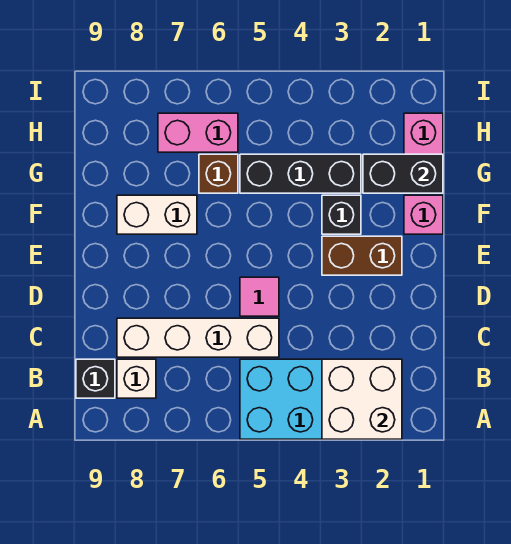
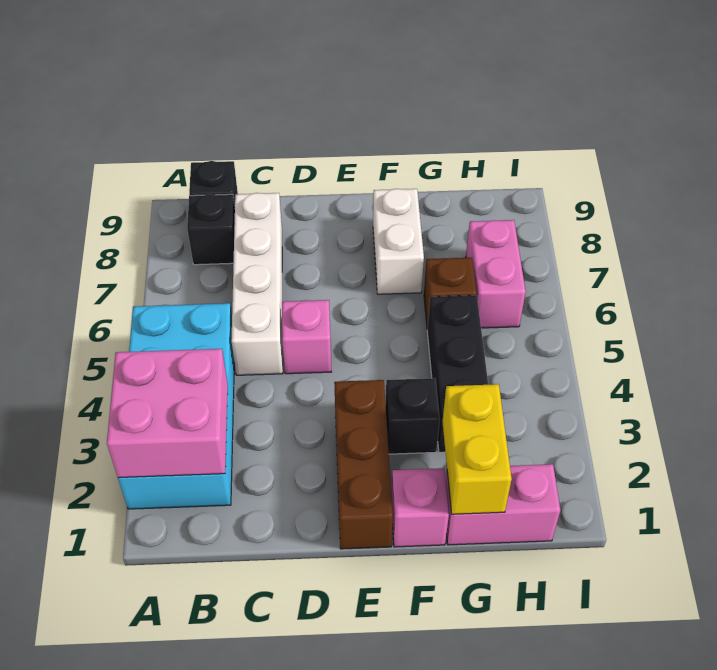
white brick A2:B3 level 2 -> pink brick A2:B3 level 2
white brick B8 level 1 -> black brick B8 level 1
pink tile D5 level 1 -> pink brick D5 level 1
brown brick E2:E3 level 1 -> brown brick E1:E3 level 1
black brick G1:G2 level 2 -> yellow brick G1:G2 level 2

